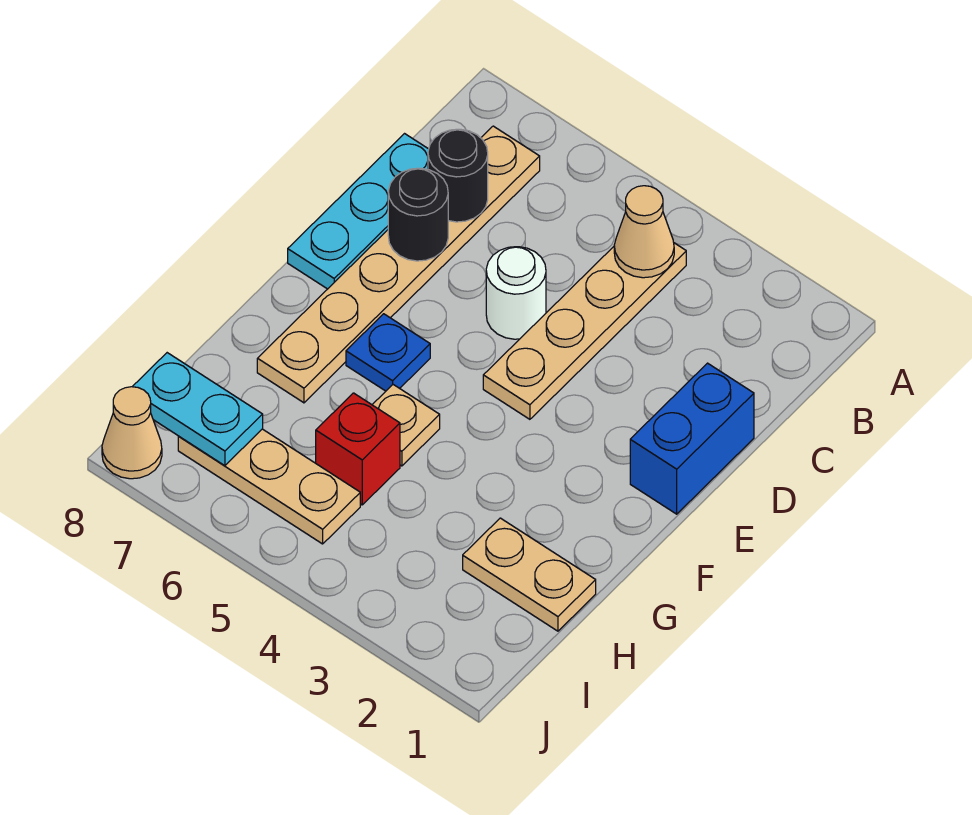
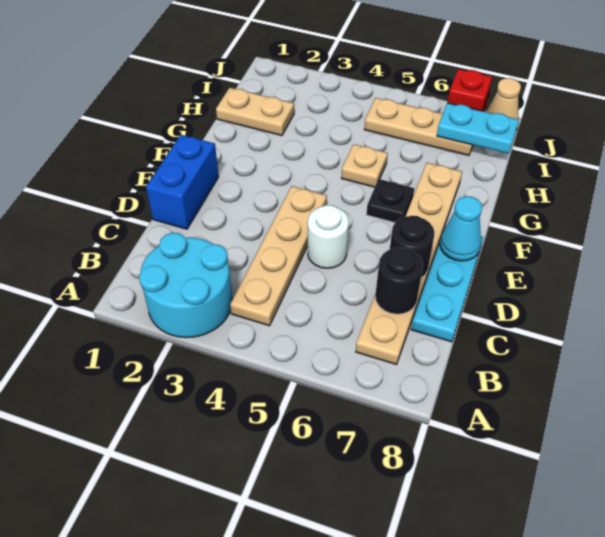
none -> cyan round brick A2:B3 level 1
tan cone B4 level 2 -> none
none -> cyan cone E8 level 2
blue plate F6 level 1 -> black plate F6 level 1
red brick H5 level 1 -> red brick J7 level 1

